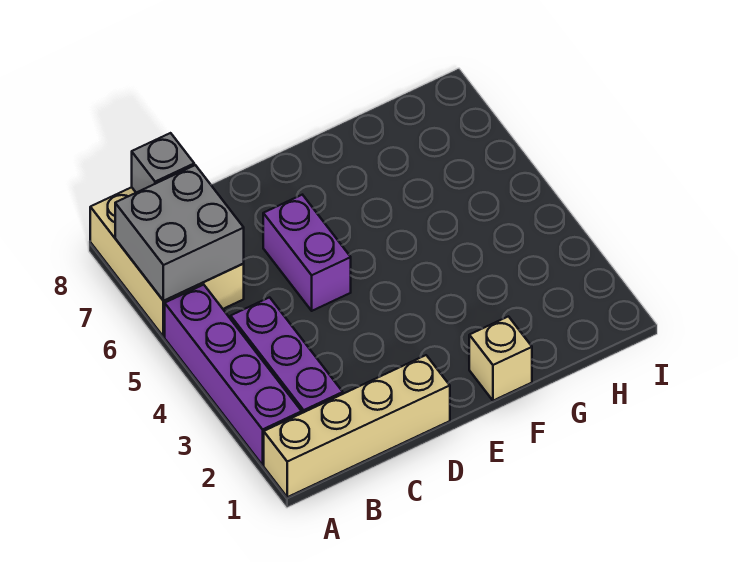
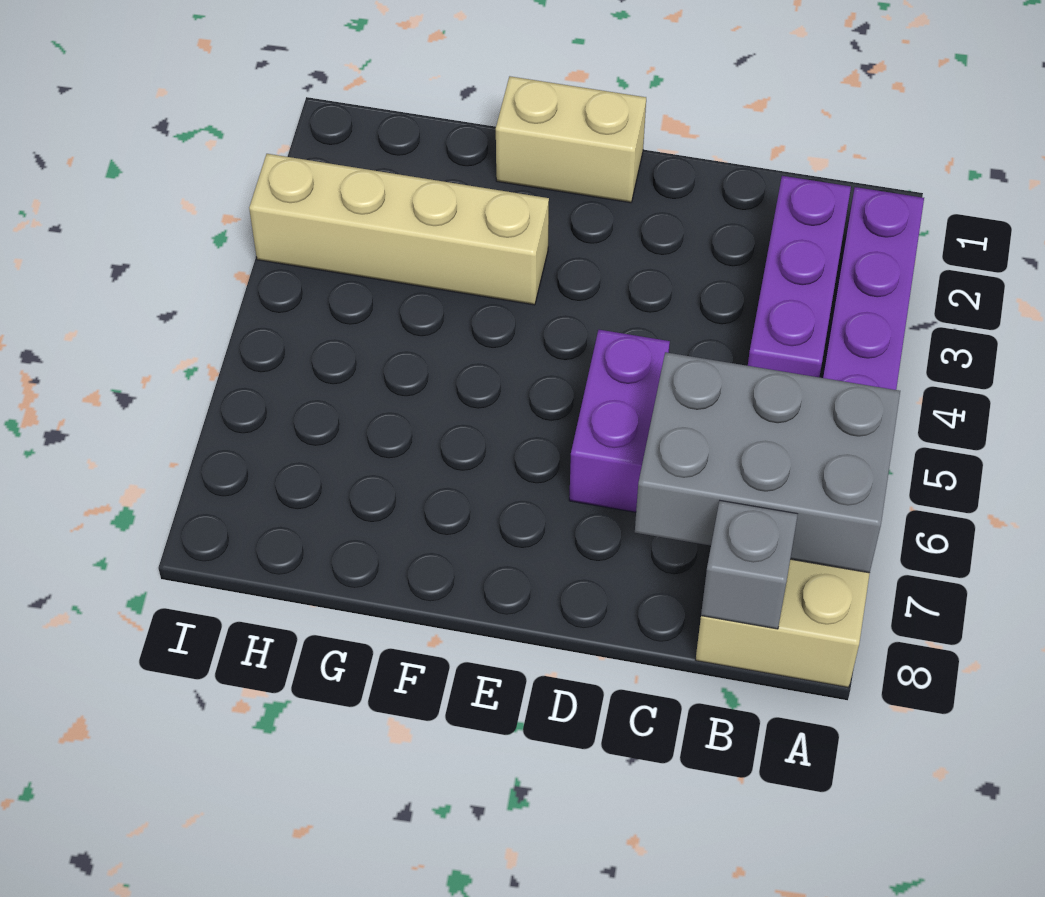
tan brick A1:D1 level 1 -> tan brick F3:I3 level 1
grey brick A6:B7 level 2 -> grey brick A6:C7 level 2
tan brick F1 level 1 -> tan brick E1:F1 level 1

